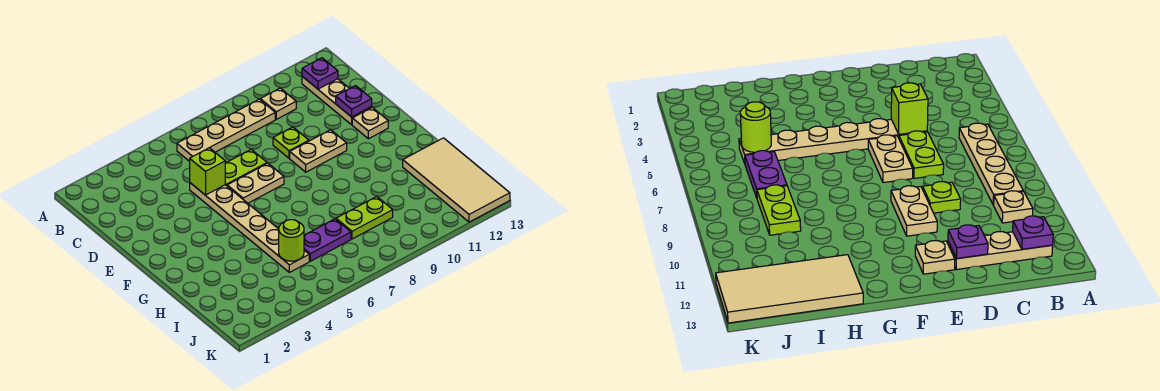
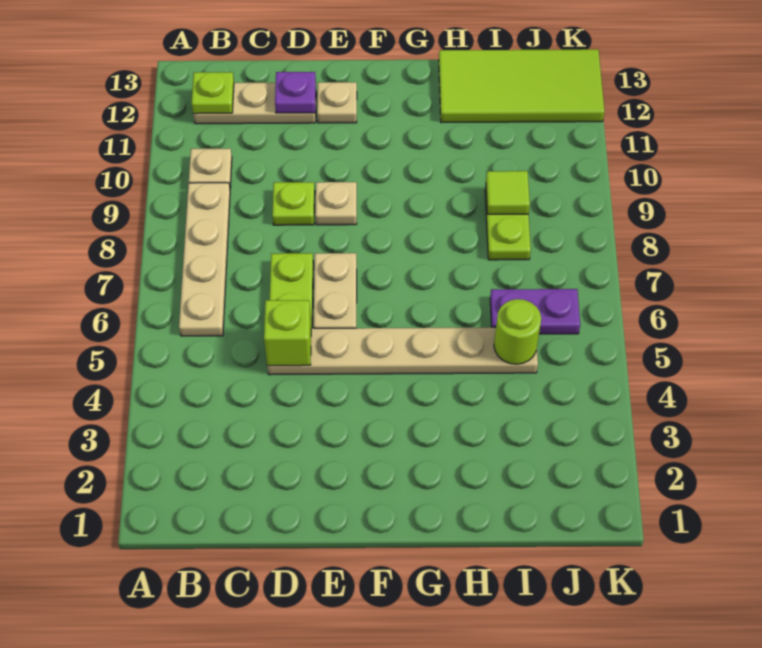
purple plate B12 level 2 -> lime plate B12 level 2
tan plate E9:E10 level 1 -> tan plate E9 level 1
tan tile H12:K13 level 1 -> lime tile H12:K13 level 1
purple plate I6:I7 level 1 -> purple plate I6:J6 level 1
none -> lime tile I9 level 2

